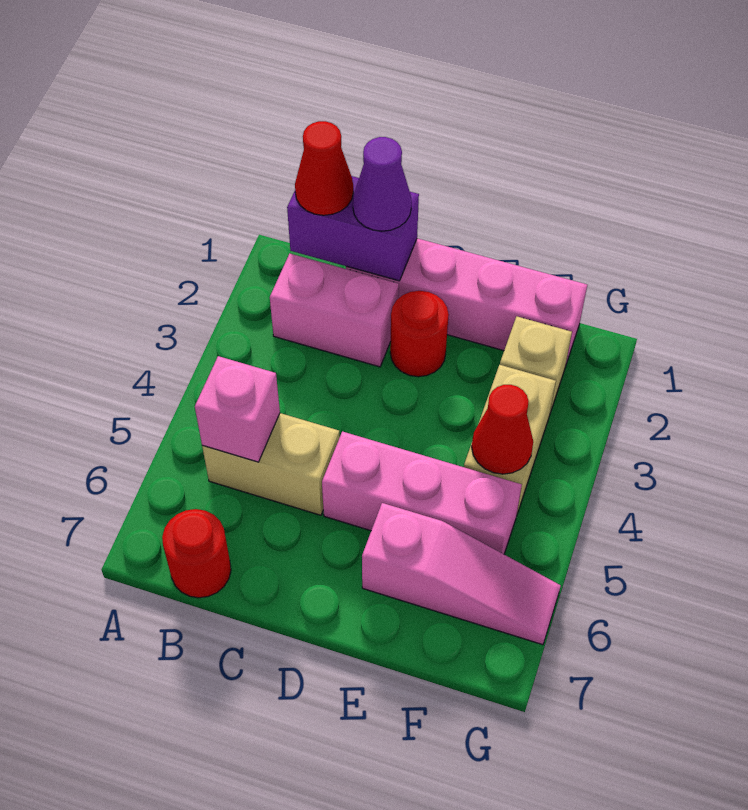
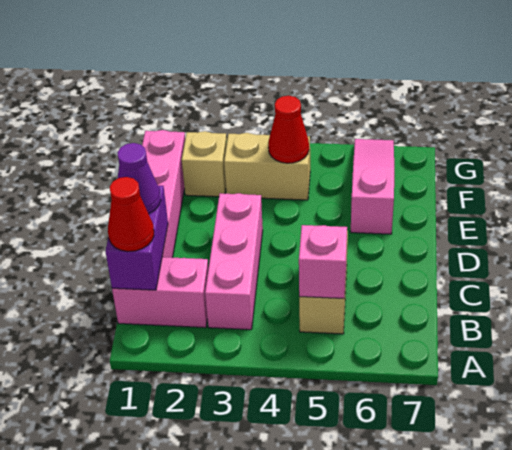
pink brick B2:C2 level 1 -> pink brick B1:B2 level 1
red round brick B7 level 1 -> none
red round brick D2 level 1 -> none
pink brick D5:F5 level 1 -> pink brick B3:D3 level 1

